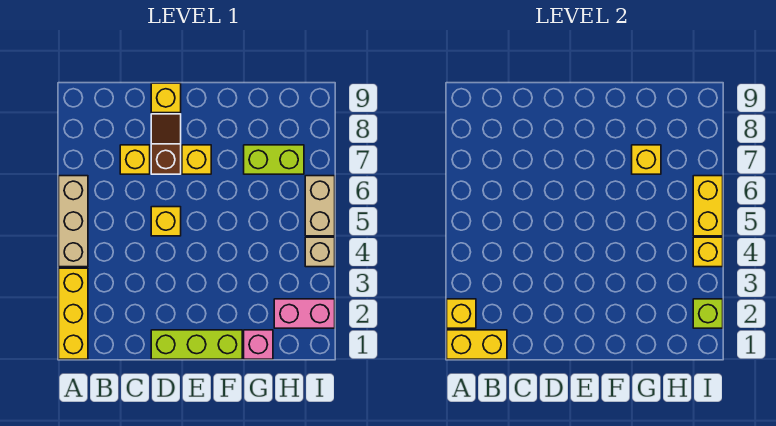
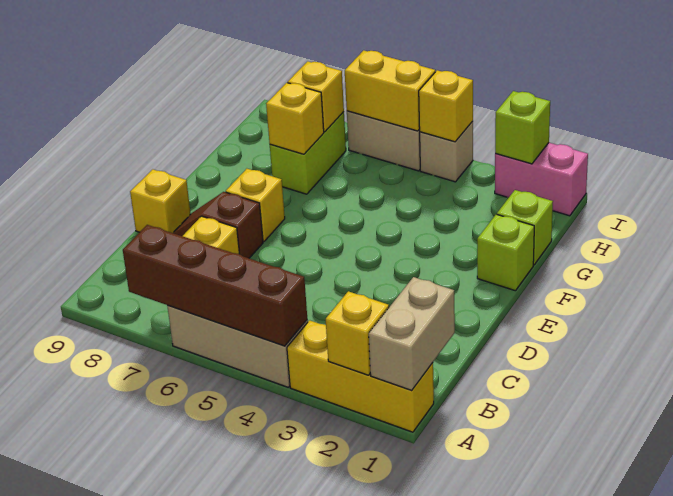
yellow brick A1:B1 level 2 -> tan brick A1:B1 level 2
none -> brown brick A4:A7 level 2
lime brick D1:F1 level 1 -> lime brick F1 level 1
yellow brick D5 level 1 -> yellow brick H7 level 2
pink brick G1 level 1 -> lime brick G1 level 1
pink brick H2:I2 level 1 -> pink brick I1:I2 level 1

